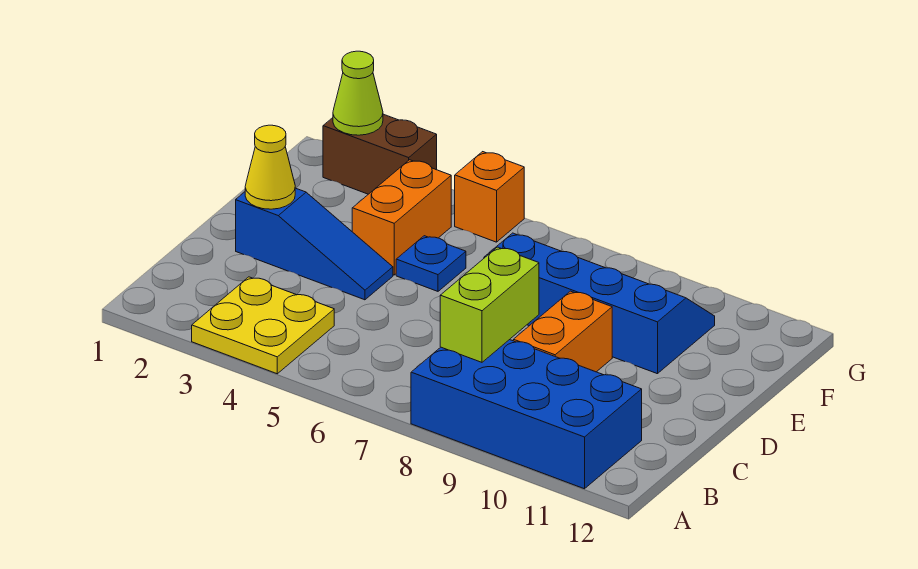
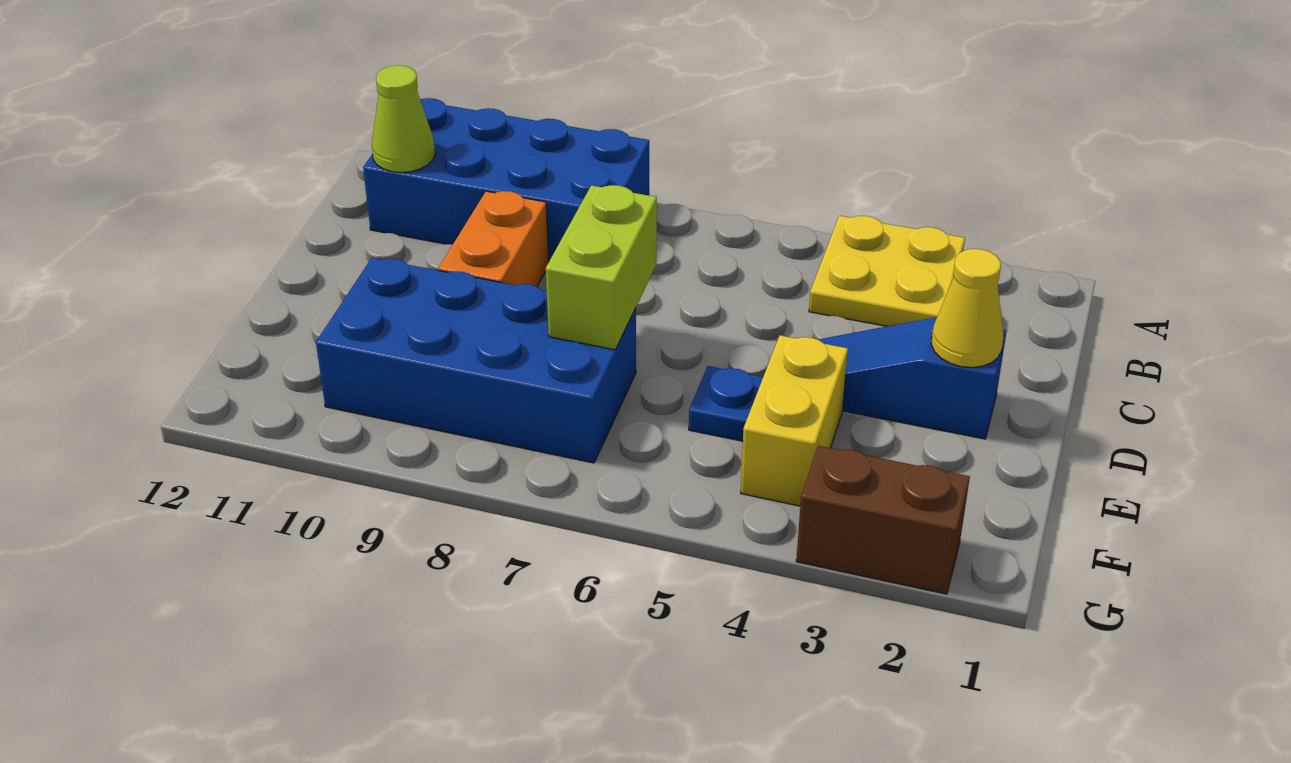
lime brick B8:C8 level 2 -> lime brick D7:E7 level 2
orange brick E4:F4 level 1 -> yellow brick E4:F4 level 1
blue slope E7:F10 level 1 top E -> blue brick E7:F10 level 1
lime cone G2 level 2 -> lime cone B11 level 2
orange brick G5 level 1 -> none

